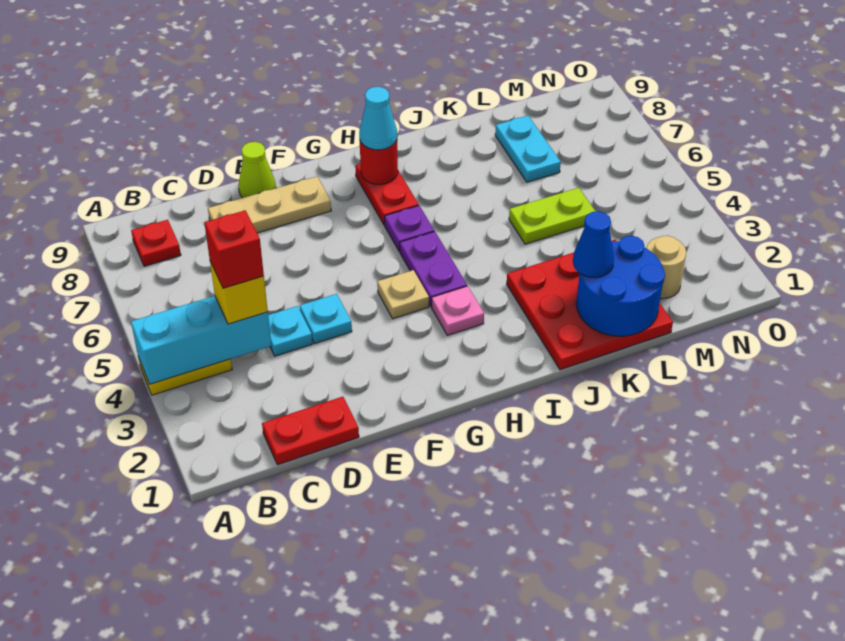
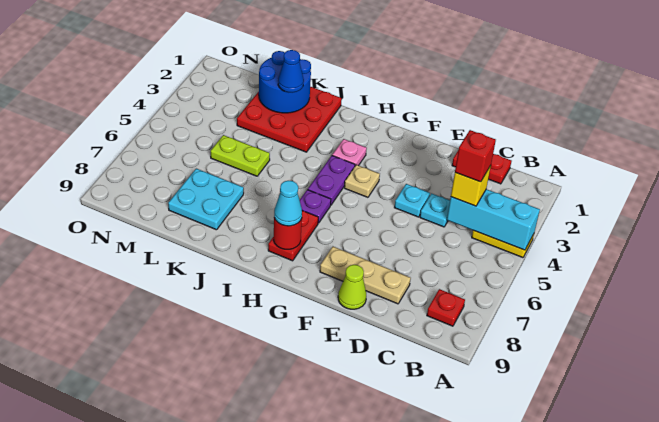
cyan plate L7:L8 level 1 -> cyan plate K7:L8 level 1
tan round brick M2 level 1 -> none

